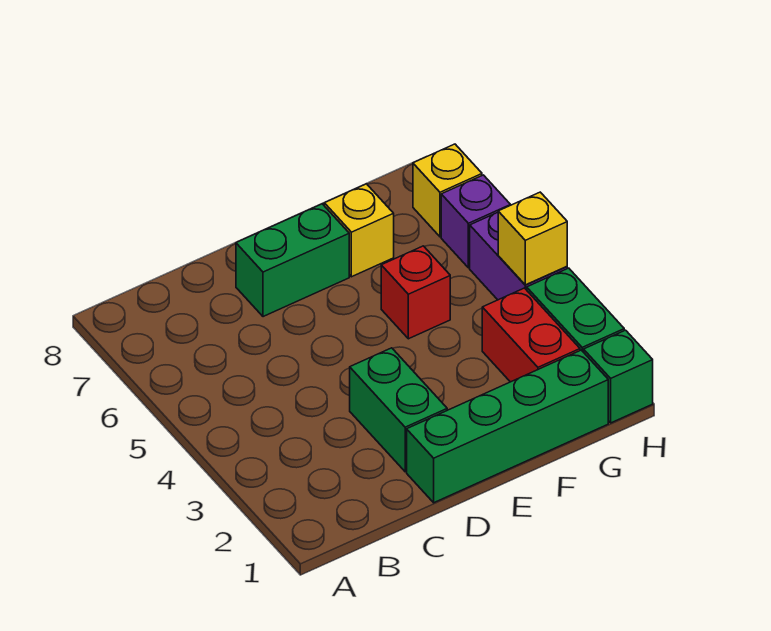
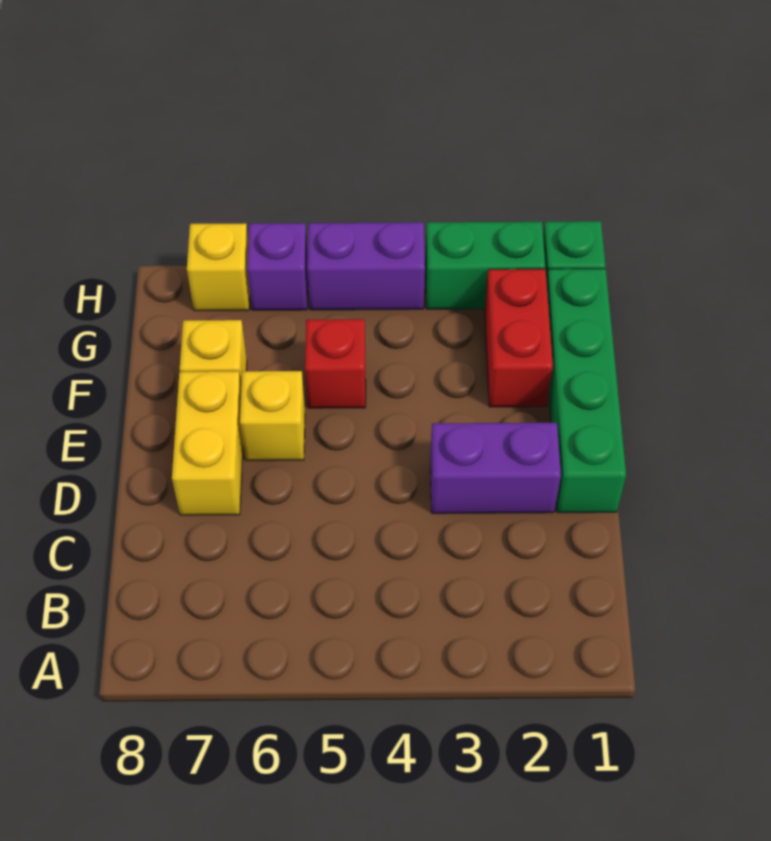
green brick D2:D3 level 1 -> purple brick D2:D3 level 1
green brick D7:E7 level 1 -> yellow brick D7:E7 level 1
red brick G2:G3 level 1 -> red brick F2:G2 level 1
yellow brick H4 level 2 -> yellow brick E6 level 1

